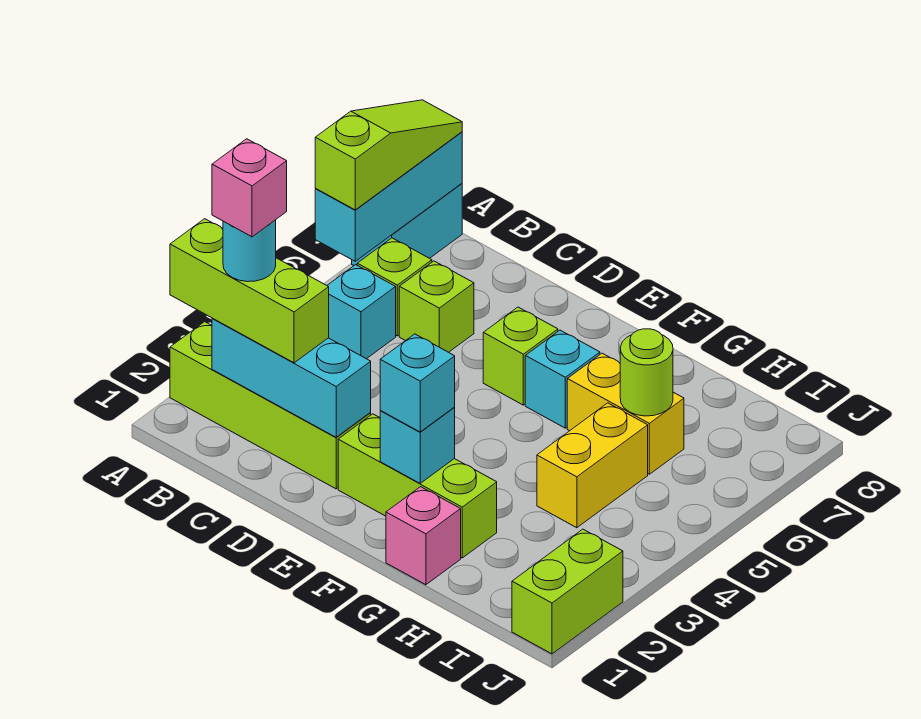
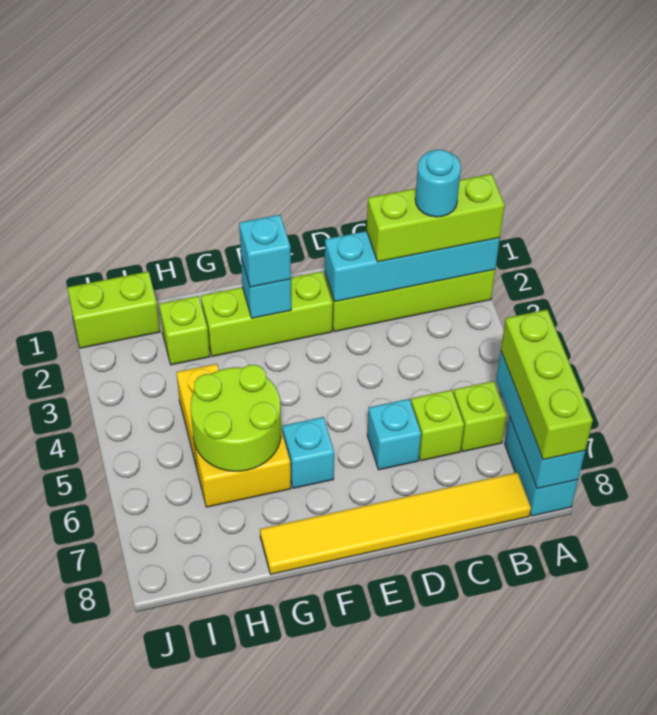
lime slope A6:A8 level 3 top 6 -> lime brick A6:A8 level 3
cyan brick B2:D2 level 2 -> cyan brick A2:D2 level 2
pink brick B2 level 5 -> none
cyan brick B5 level 1 -> cyan brick D6 level 1
none -> yellow tile B8:G8 level 1
lime brick E6 level 1 -> lime brick H2 level 1
pink brick G1 level 1 -> none
lime round brick H6 level 2 -> lime round brick G5:H6 level 2
lime brick J1:J2 level 1 -> lime brick I1:J1 level 1

